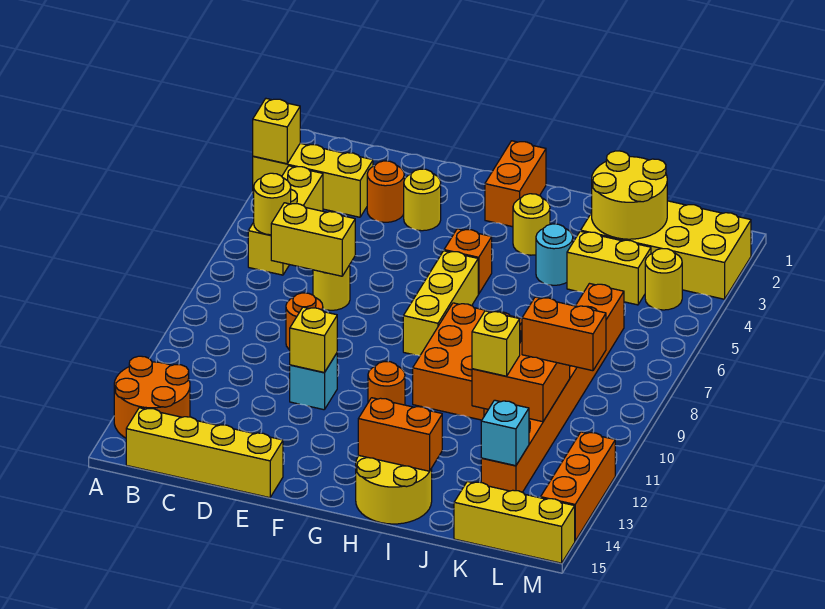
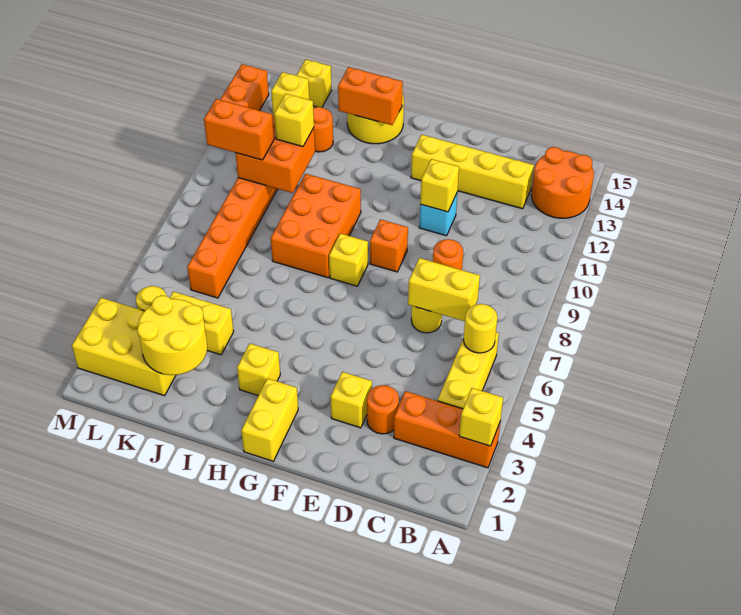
yellow brick A3:C3 level 1 -> orange brick A3:C3 level 1
yellow brick B15:E15 level 1 -> yellow brick C13:F13 level 1
yellow round brick E3 level 1 -> yellow brick E3 level 1
orange brick G1:G2 level 1 -> yellow brick G1:G2 level 1
orange brick G5 level 1 -> orange brick F9 level 1
yellow brick G6:G8 level 1 -> yellow brick G8 level 1
orange round brick G11 level 1 -> orange round brick J13 level 1
yellow round brick H3 level 1 -> yellow brick H3 level 1
cyan round brick I4 level 1 -> none
yellow brick J2:M3 level 1 -> yellow brick K2:M3 level 1
cyan brick K13 level 2 -> yellow brick K13 level 2
yellow brick K15:M15 level 1 -> yellow brick K15 level 1

